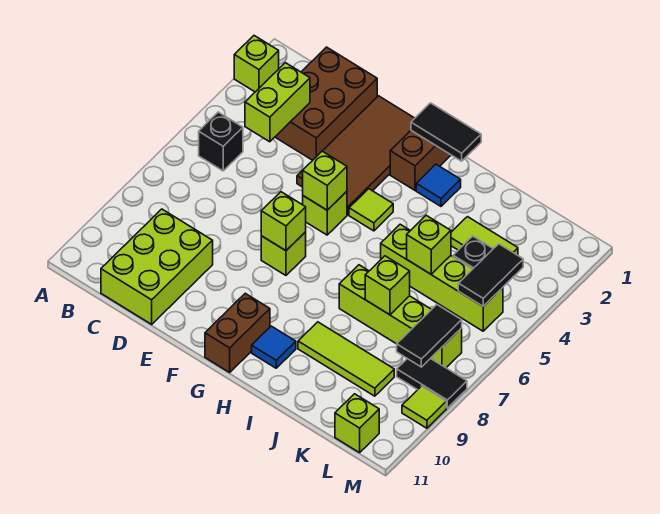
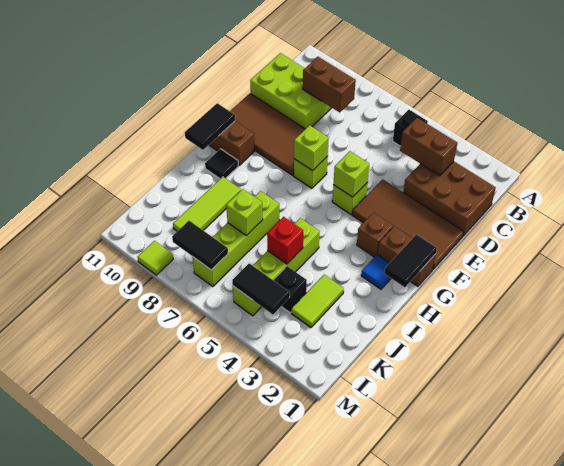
lime brick A2 level 1 -> none
lime brick C3:C4 level 2 -> brown brick C3:C4 level 2
none -> brown brick C8:C9 level 2
none -> brown tile E8:F11 level 1
none -> brown brick G3 level 1
lime tile G4 level 1 -> none
blue tile H10 level 1 -> black tile H10 level 1
lime brick J5 level 2 -> red brick J5 level 2
black tile L8:M8 level 1 -> black tile G11:H11 level 2
lime brick L11 level 1 -> none

